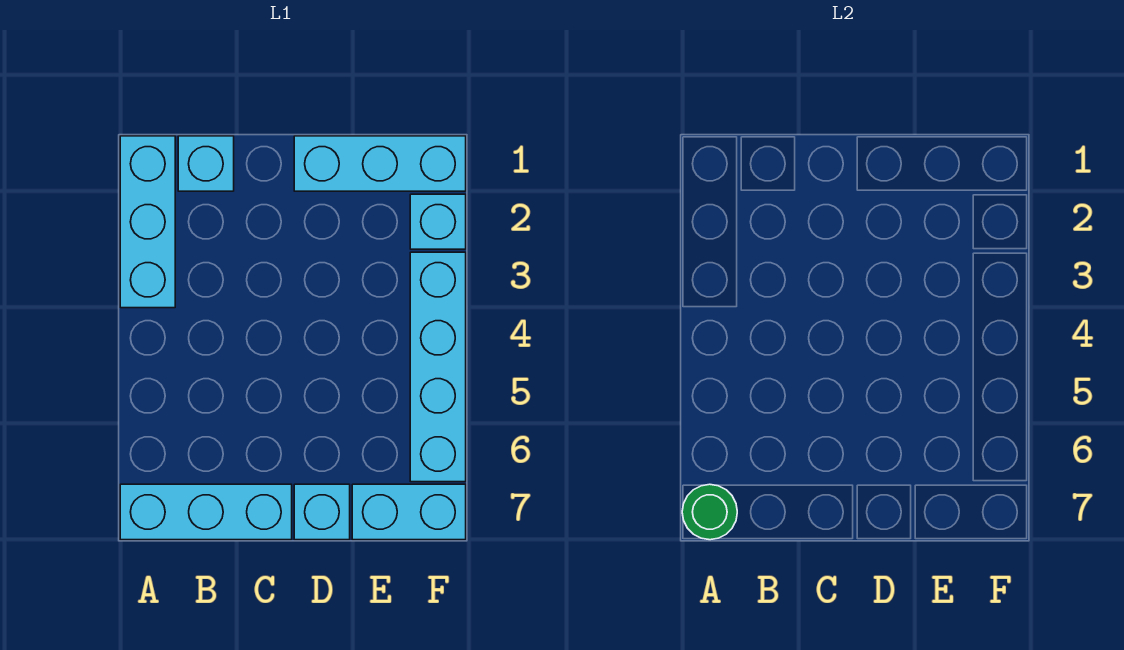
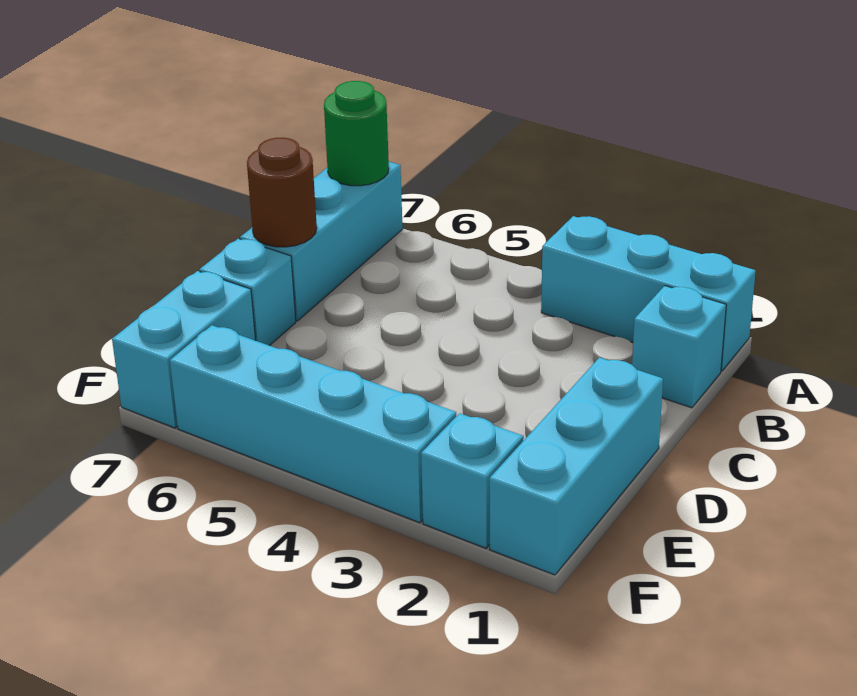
none -> brown round brick C7 level 2

